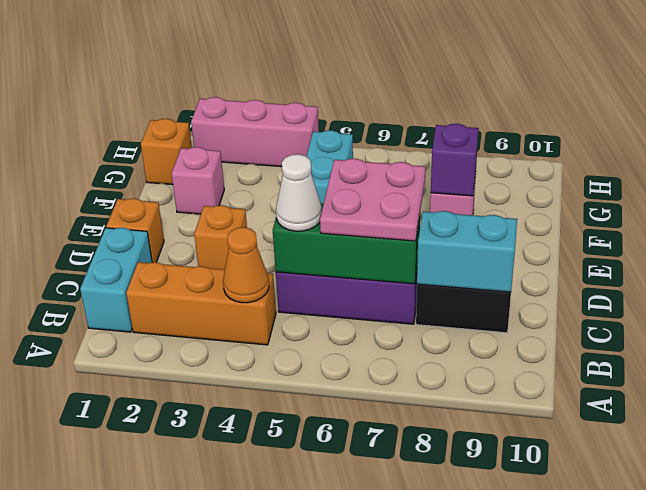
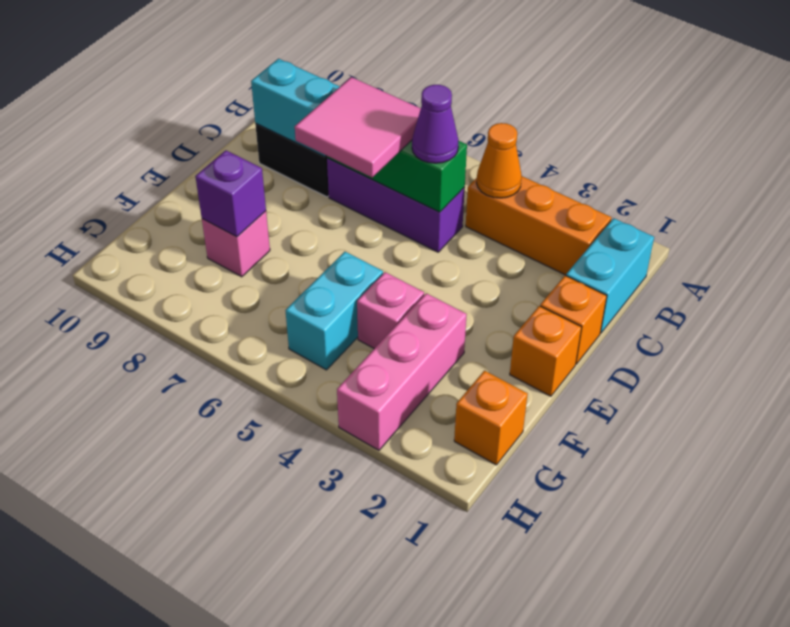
white cone C5 level 3 -> purple cone C5 level 3
pink plate C6:D7 level 3 -> pink tile C6:D7 level 3
orange brick D3 level 1 -> orange brick E1 level 1
pink brick F2 level 1 -> pink brick F4 level 1
pink brick H2:H4 level 1 -> pink brick F3:H3 level 1

